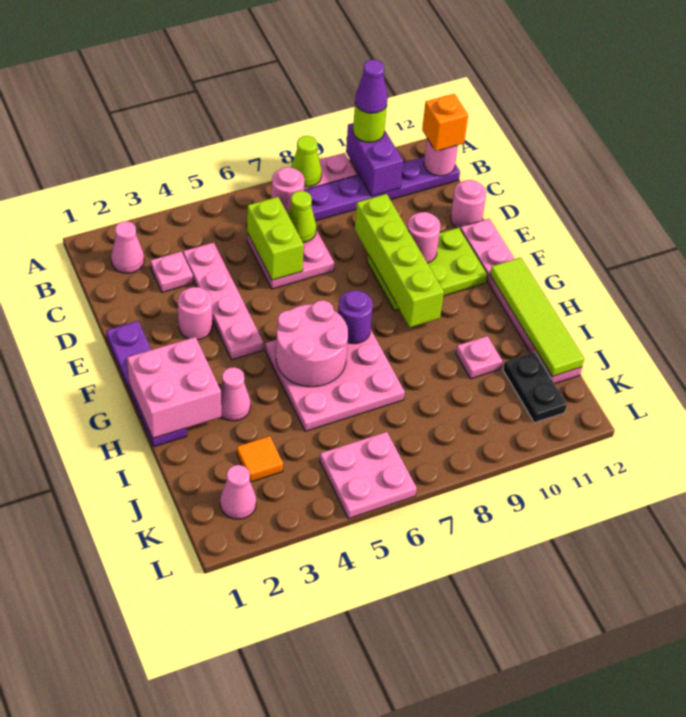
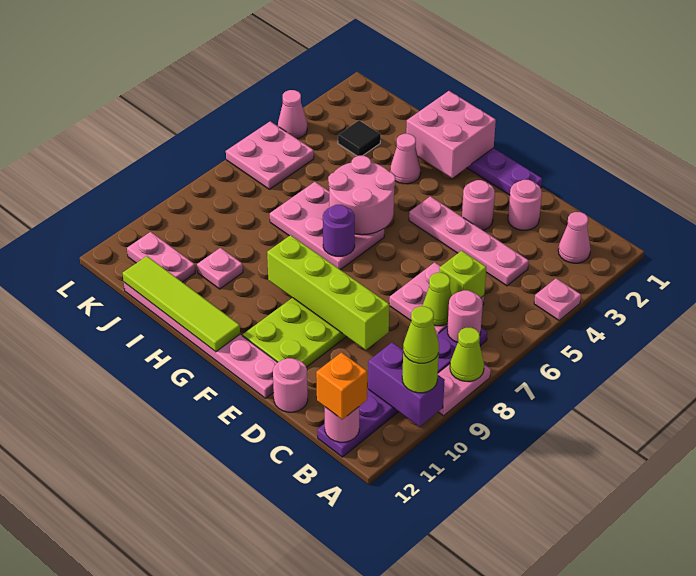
purple cone A10 level 4 -> lime cone A10 level 4
pink plate C3 level 1 -> pink plate A4 level 1
lime brick C6:D6 level 2 -> lime brick C6 level 2
pink round brick E10 level 2 -> pink round brick D2 level 1
pink plate G5:I7 level 1 -> pink plate G6:I7 level 1
orange tile J3 level 1 -> black tile J3 level 1
black plate J11:K11 level 1 -> pink plate J11:K11 level 1
pink cone K2 level 1 -> pink cone L4 level 1

